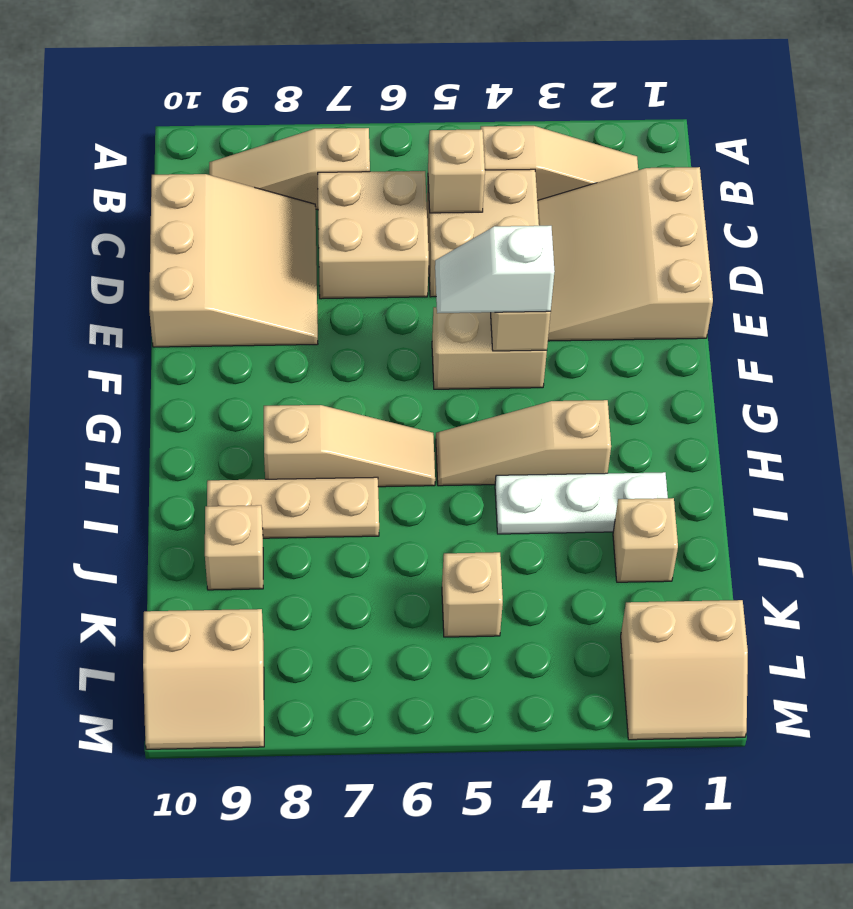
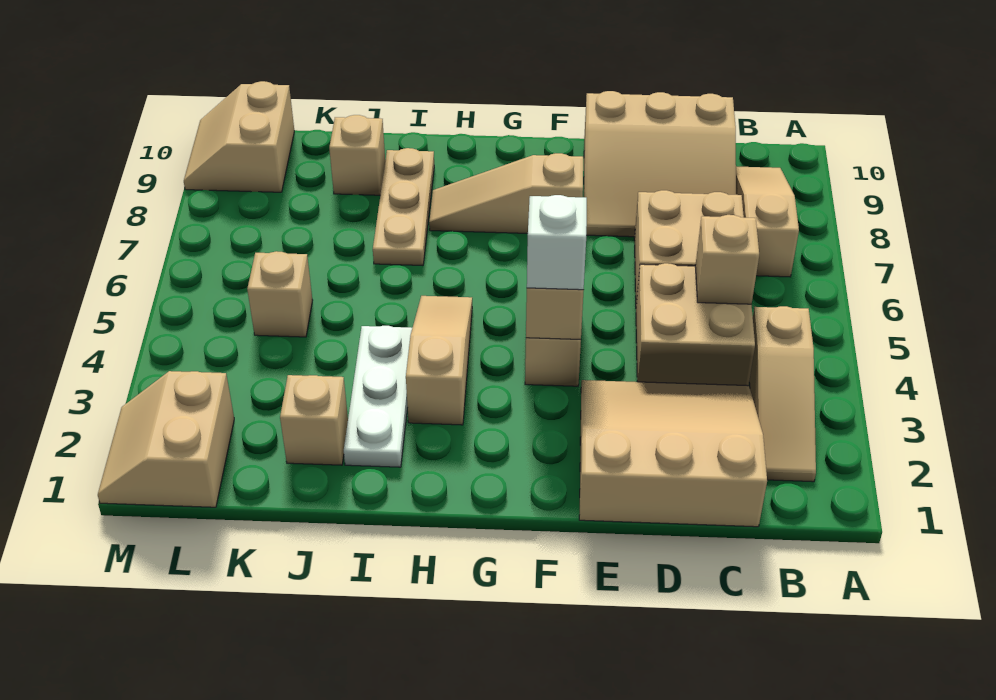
tan slope H6:H8 level 1 top 8 -> tan slope F8:H8 level 1 top F

